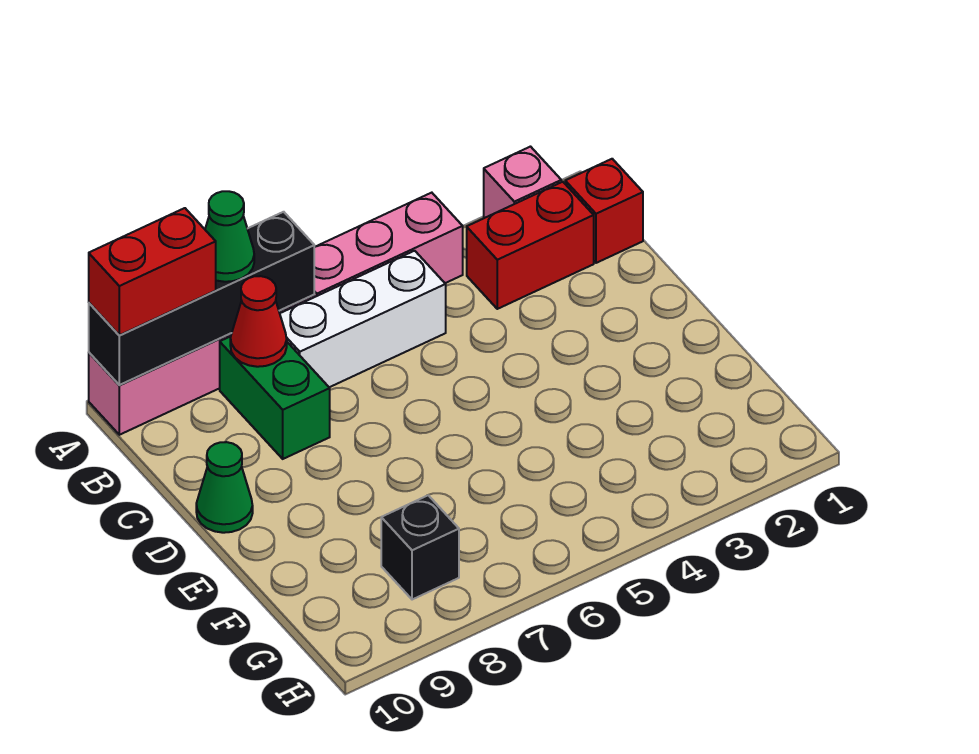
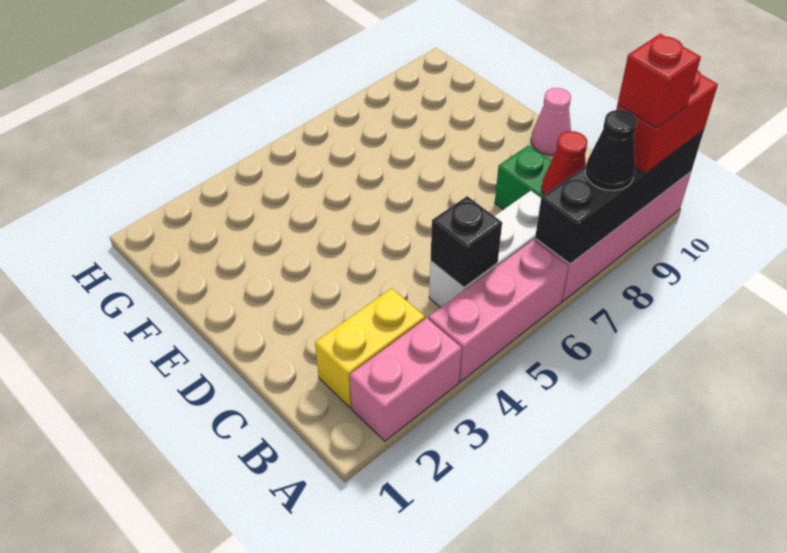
pink brick A2 level 1 -> pink brick A2:A3 level 1
green cone A8 level 3 -> black cone A8 level 3
red brick B1 level 1 -> red brick A9 level 4
red brick B2:B3 level 1 -> yellow brick B2:B3 level 1
green cone D10 level 1 -> pink cone D10 level 1
black brick G8 level 1 -> black brick B5 level 2

